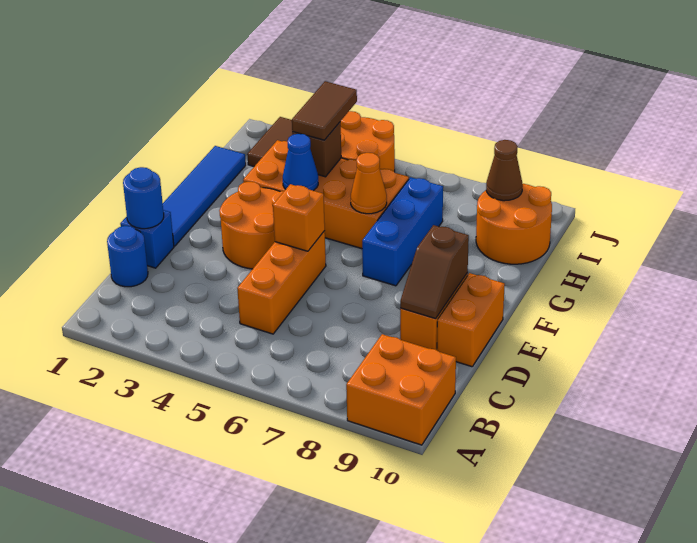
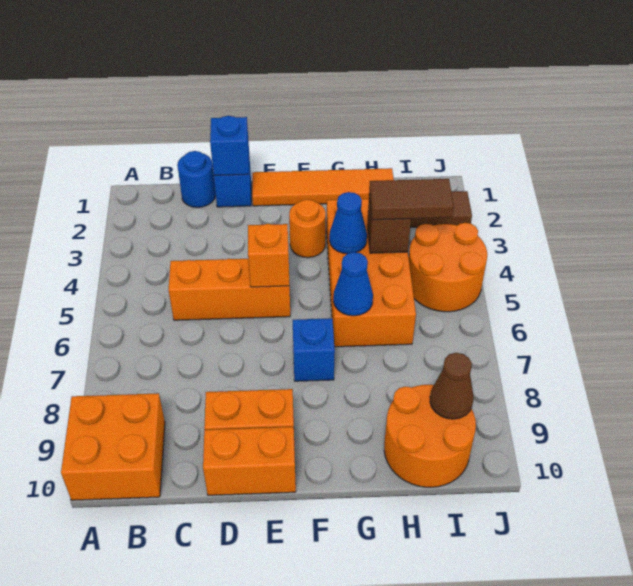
blue round brick D1 level 2 -> blue brick D1 level 2
brown slope D9:E9 level 2 top E -> none
blue tile E1:H1 level 1 -> orange tile E1:H1 level 1
orange round brick E3:F4 level 1 -> orange round brick F3 level 1
blue brick F7:H7 level 1 -> blue brick F7 level 1
orange cone G6 level 2 -> blue cone G6 level 2

